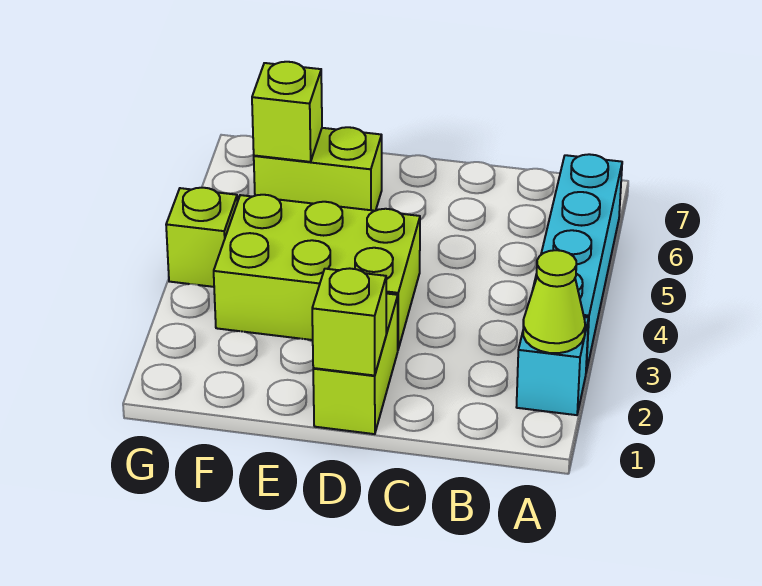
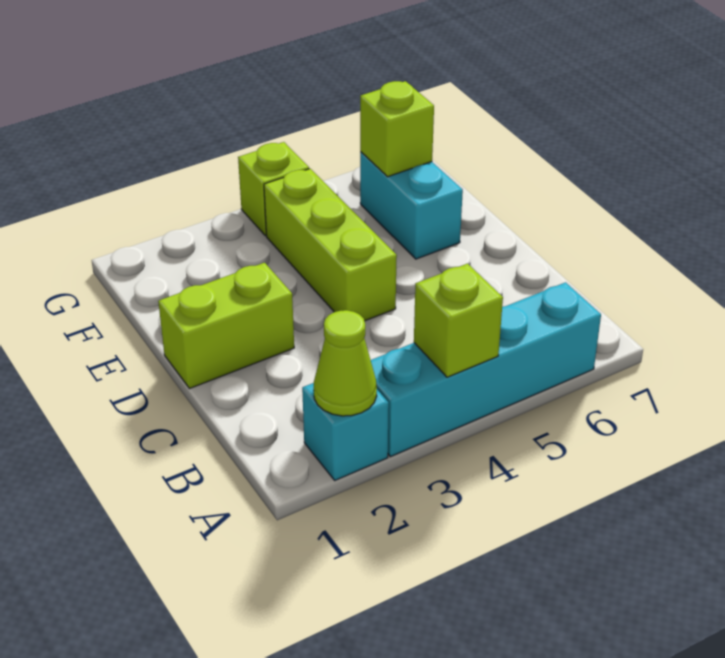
lime brick D1 level 2 -> lime brick A4 level 2
lime brick D3:F4 level 1 -> lime brick D4:F4 level 1
lime brick E6:F6 level 1 -> cyan brick E6:F6 level 1

